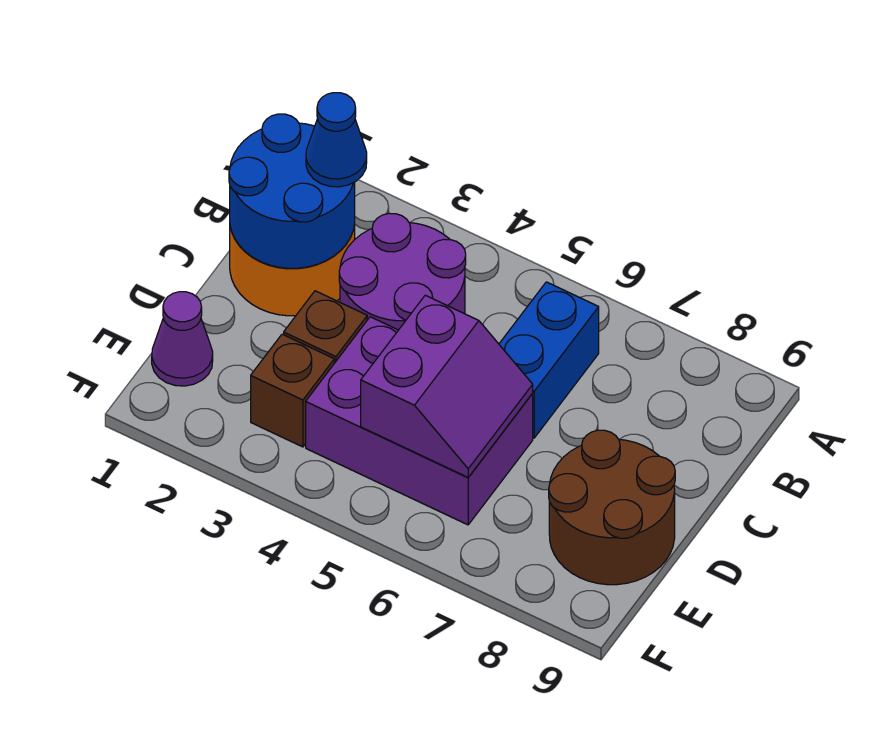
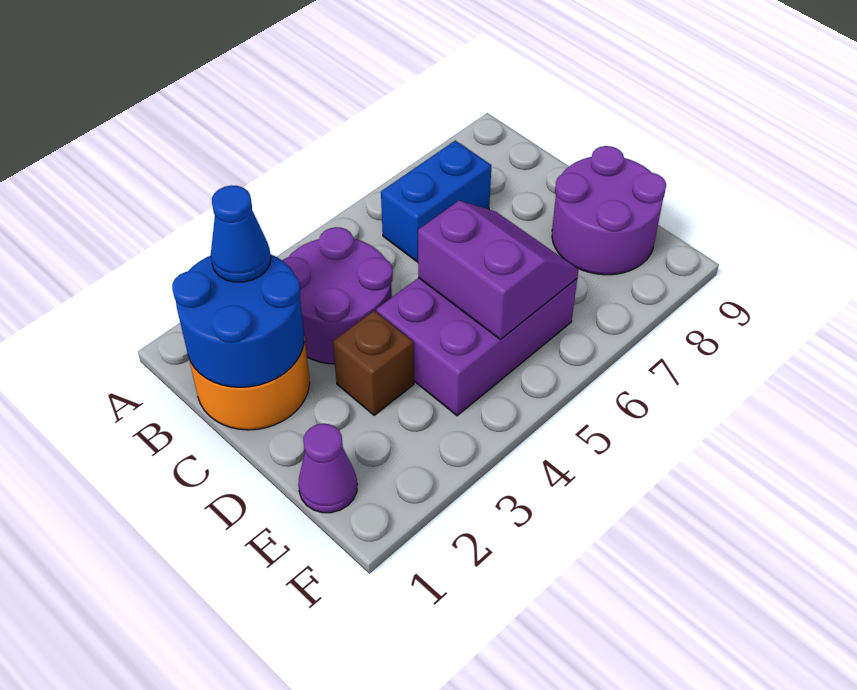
blue brick B6:C6 level 1 -> blue brick B6:B7 level 1
brown round brick D8:E9 level 1 -> purple round brick D8:E9 level 1
brown brick E3 level 1 -> none

